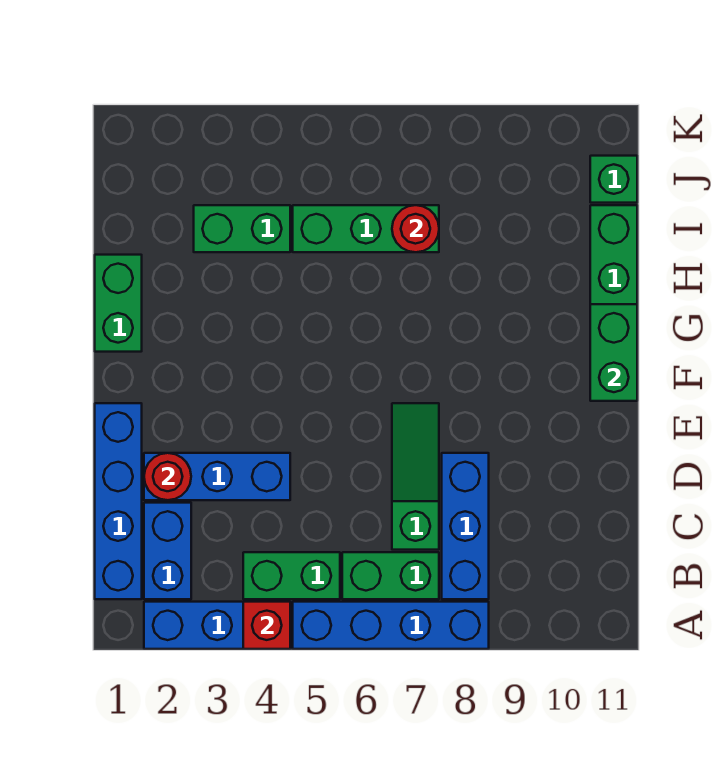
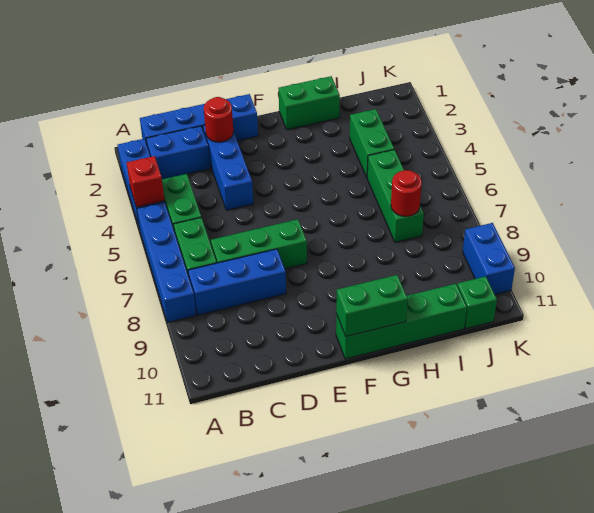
green slope C7:E7 level 1 top C -> green brick C7:E7 level 1
none -> blue brick K9:K10 level 1

